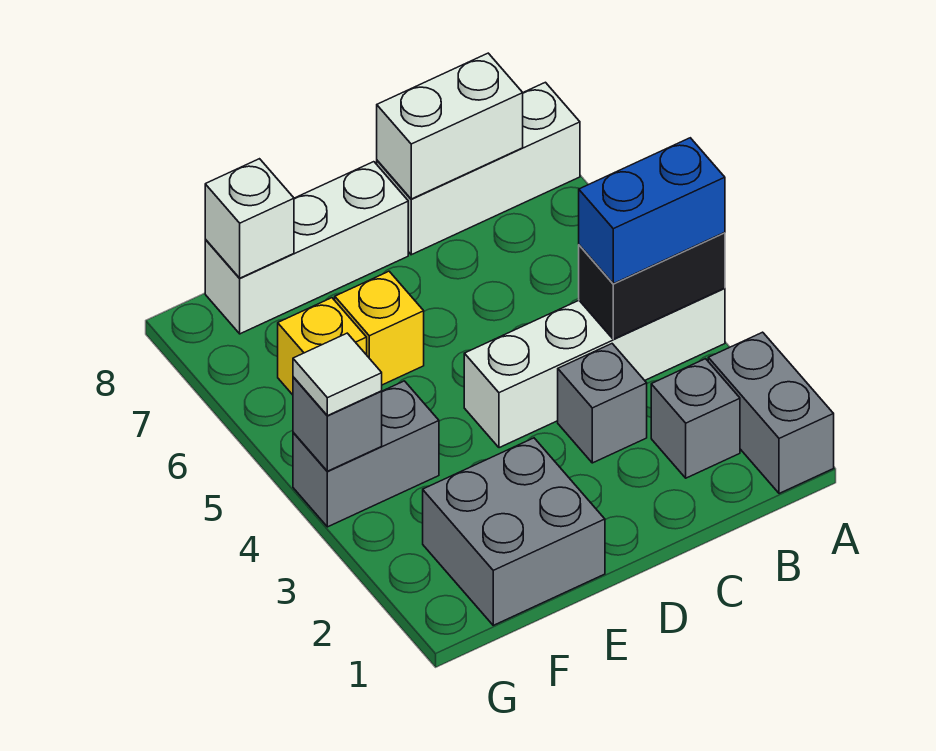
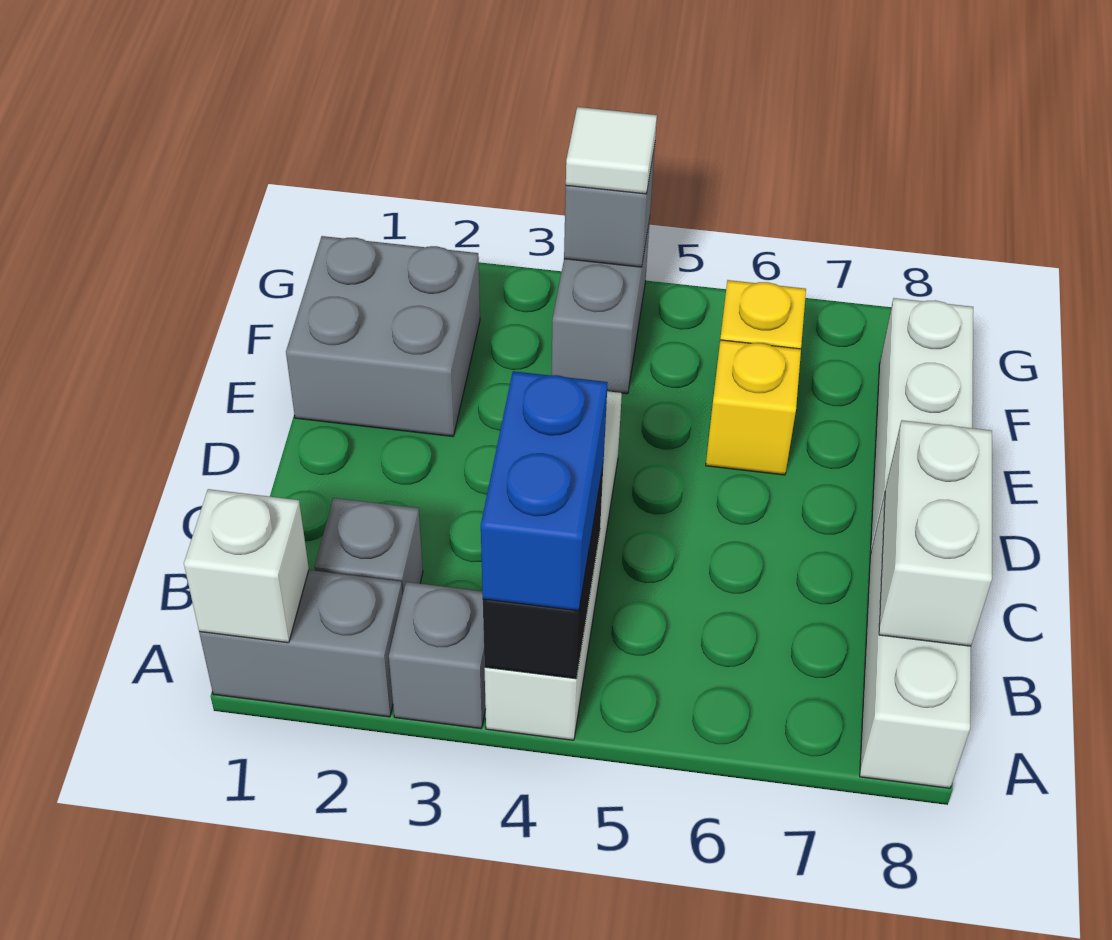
grey brick C3 level 1 -> grey brick A3 level 1
white brick F8 level 2 -> white brick A1 level 2

